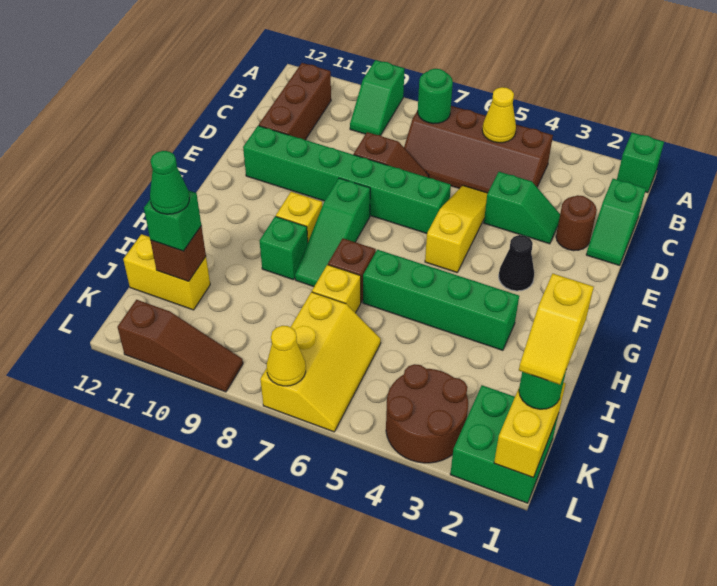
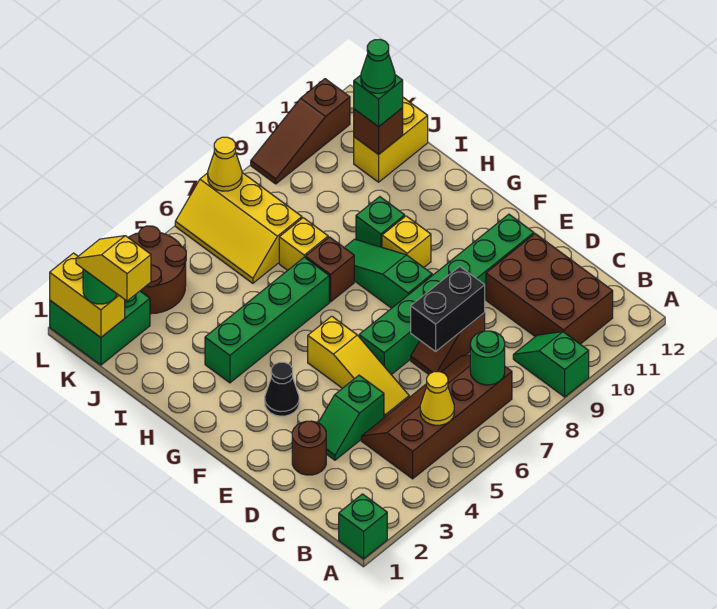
brown brick B11:D11 level 1 -> brown brick B10:D11 level 1
green slope C1:D1 level 1 top C -> none
none -> black brick D7:D8 level 2

